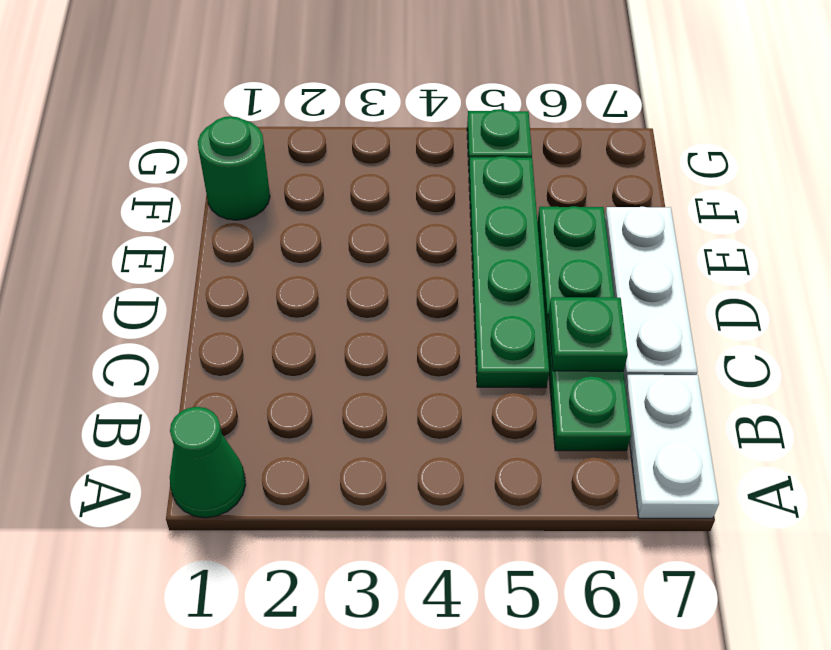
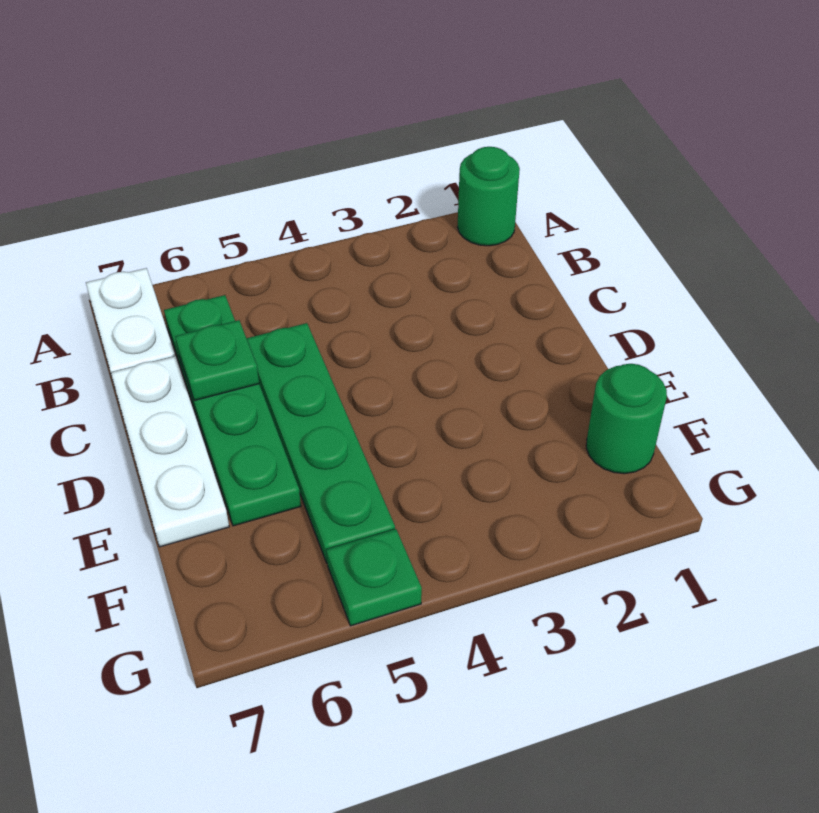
green cone A1 level 1 -> green round brick A1 level 1

